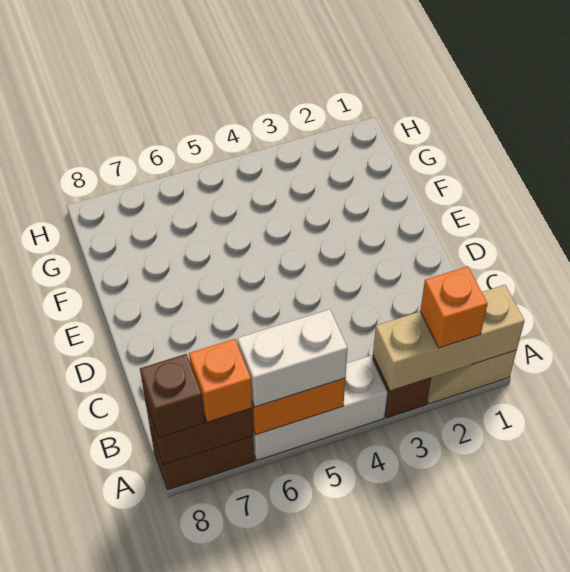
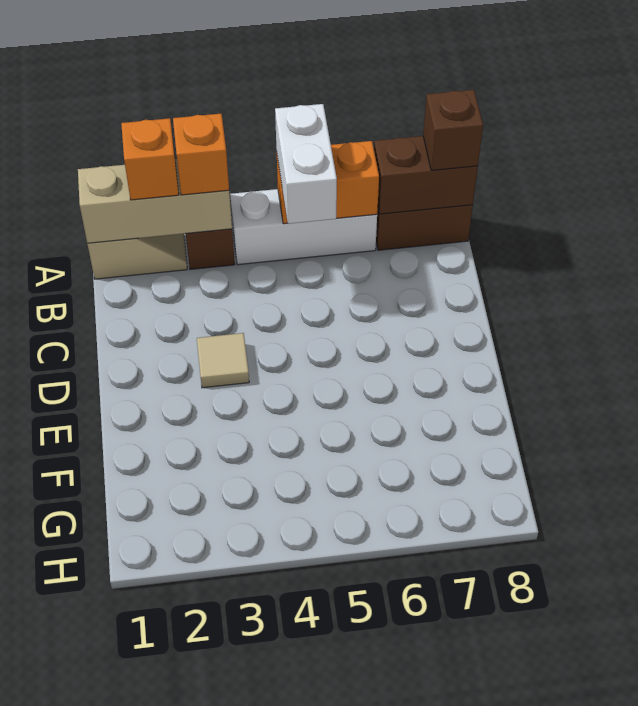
white brick A5:A6 level 3 -> white brick A5:B5 level 3
orange brick A7 level 3 -> orange brick A3 level 3
none -> tan tile D3 level 1

